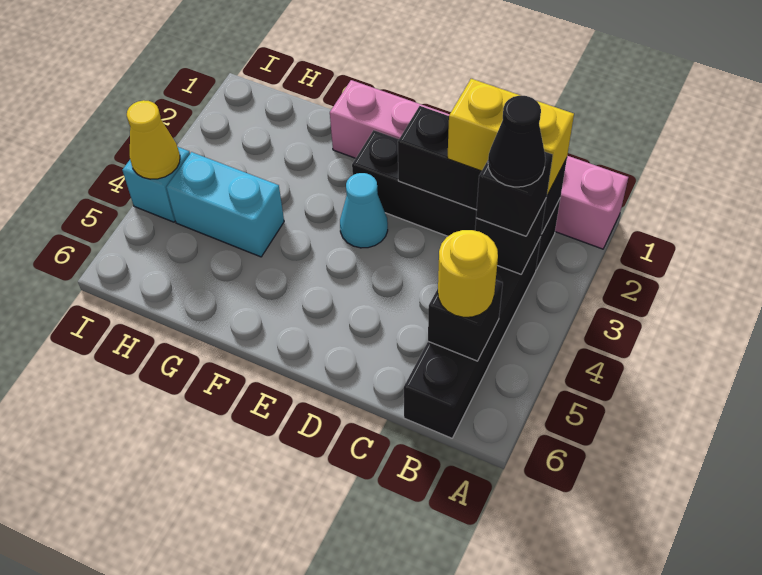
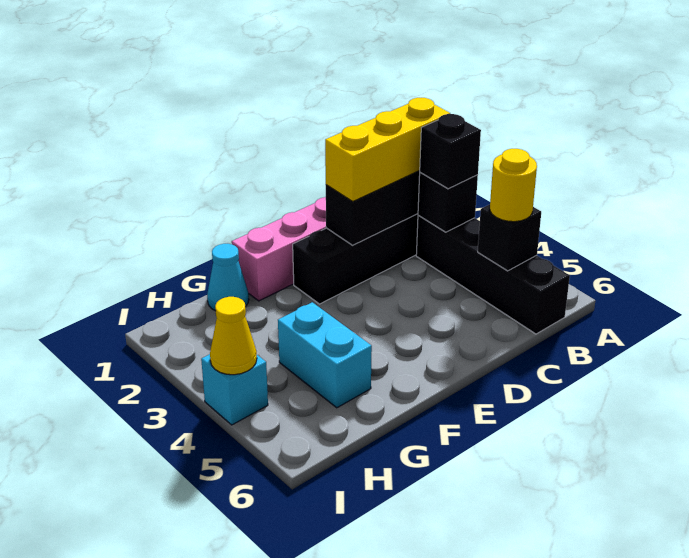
yellow brick B2:C2 level 3 -> yellow brick B2:D2 level 3
black cone B3 level 4 -> none
cyan cone E3 level 1 -> cyan cone G1 level 1
cyan brick G4:H4 level 1 -> cyan brick G4:G5 level 1

